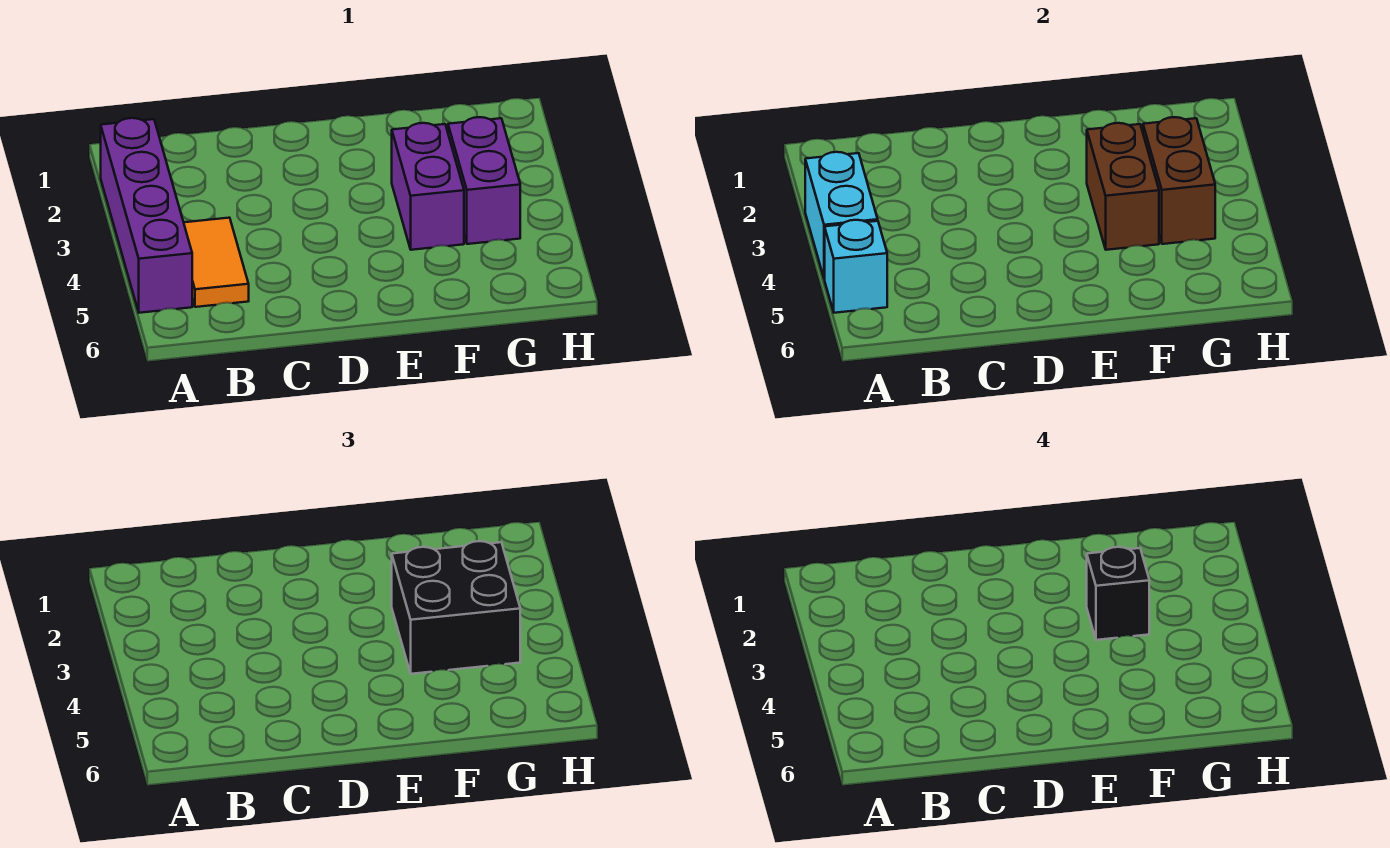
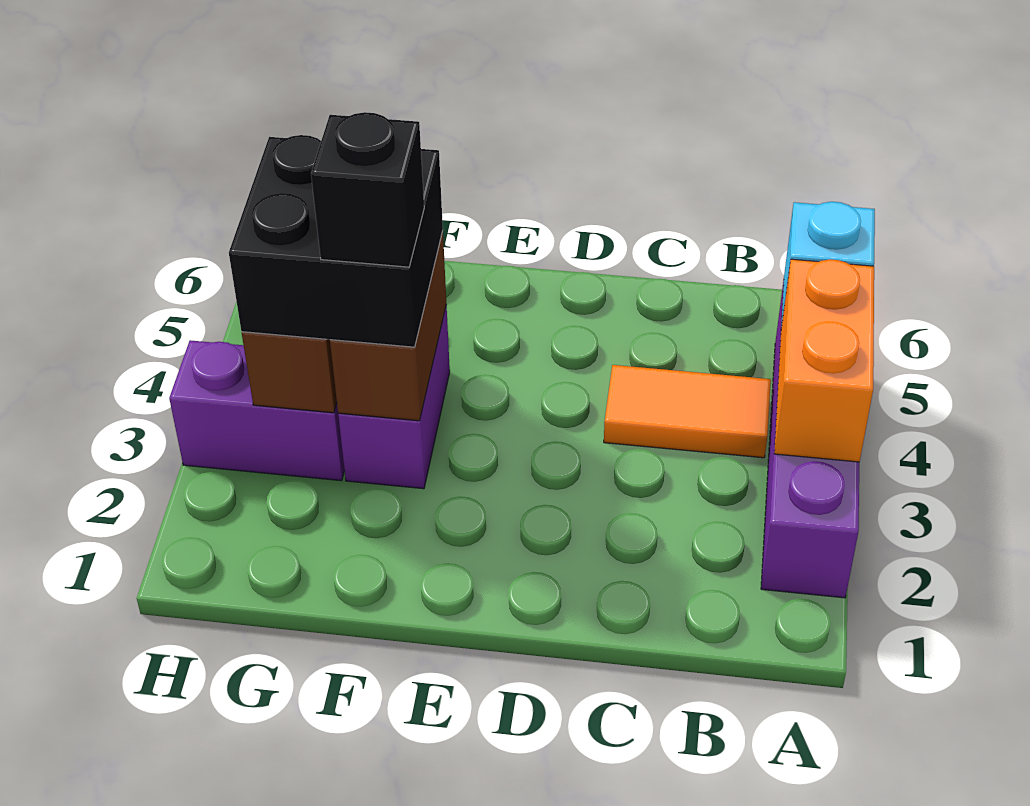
cyan brick A3:A4 level 2 -> orange brick A3:A4 level 2
orange tile B4:B5 level 1 -> orange tile B4:C4 level 1
purple brick G3:G4 level 1 -> purple brick G3:H3 level 1

